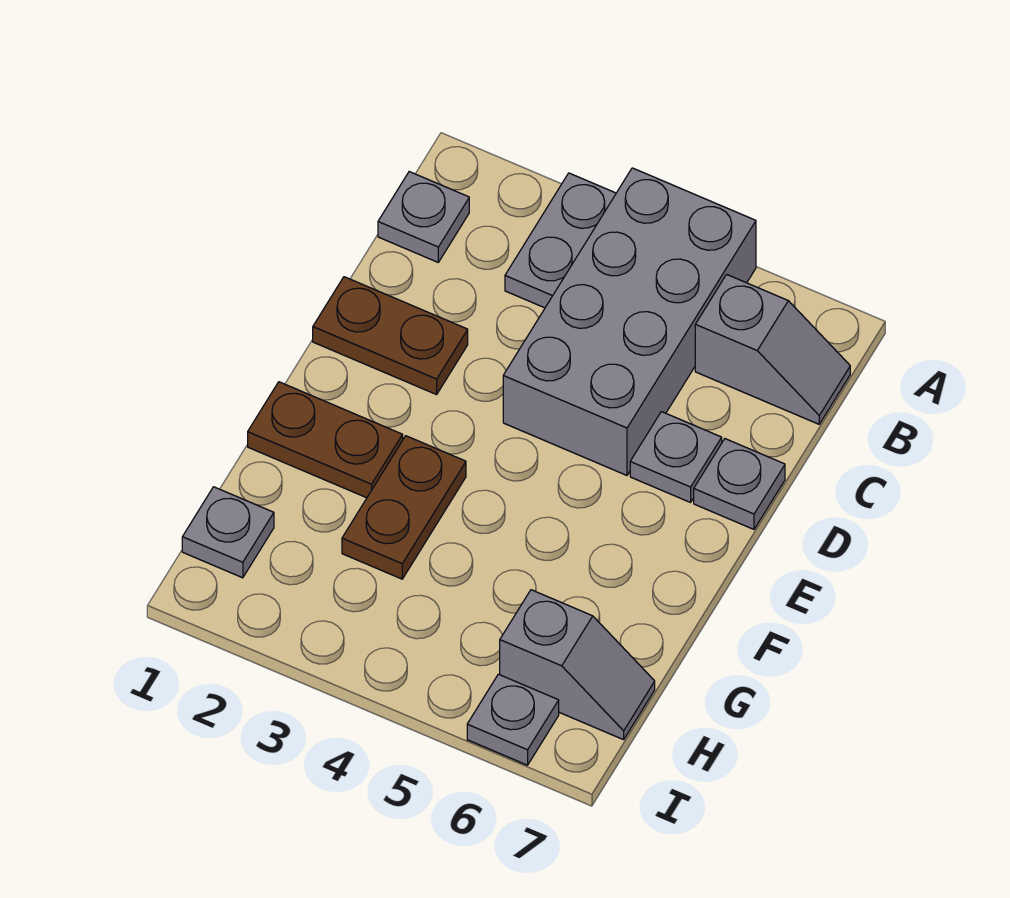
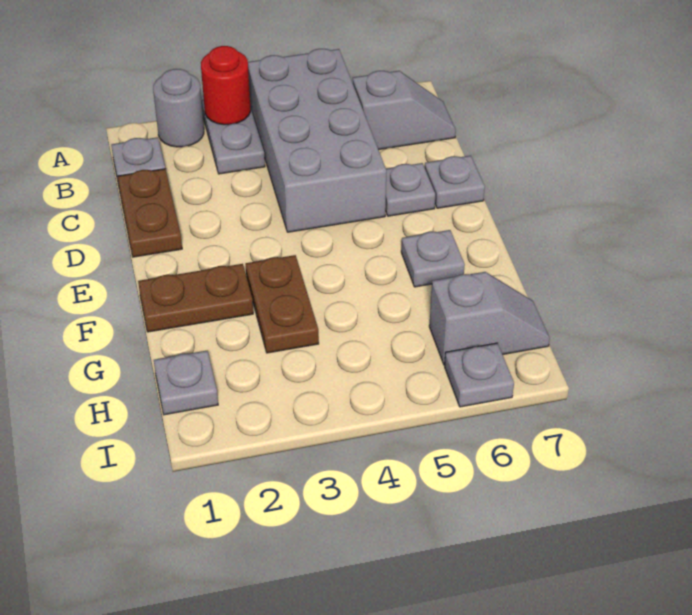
none -> grey round brick A2 level 1
none -> red round brick A3 level 2
brown plate D1:D2 level 1 -> brown plate C1:D1 level 1
none -> grey plate F6 level 1

